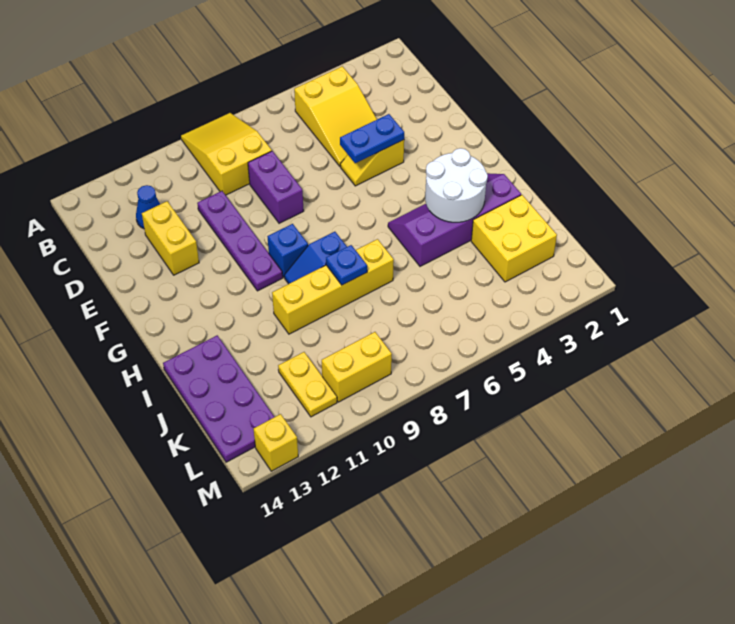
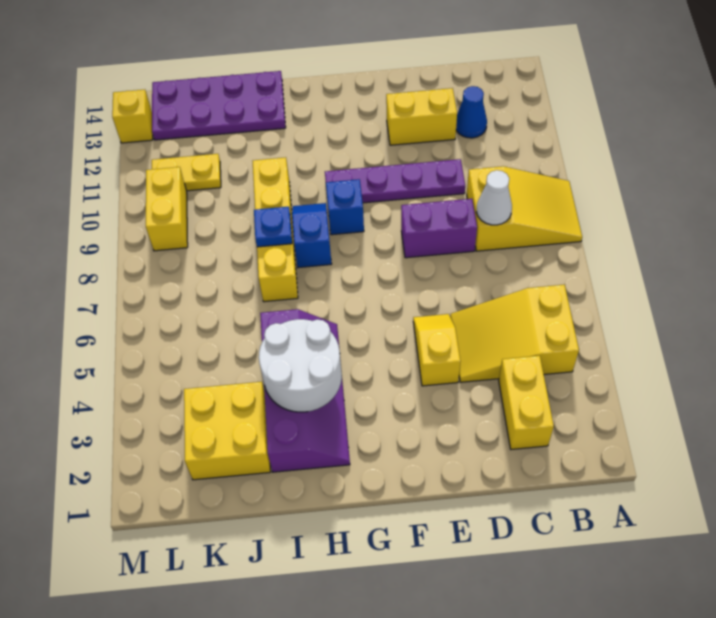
none -> yellow brick C2:C3 level 1
none -> white cone C8 level 2
blue plate E4:E5 level 2 -> none

